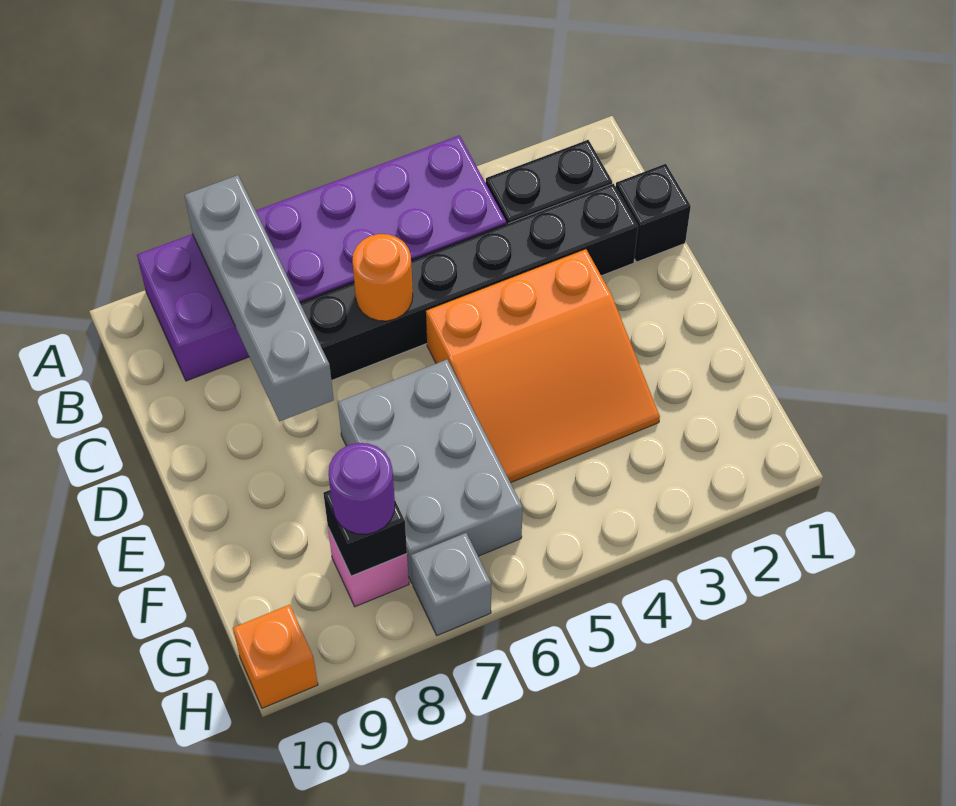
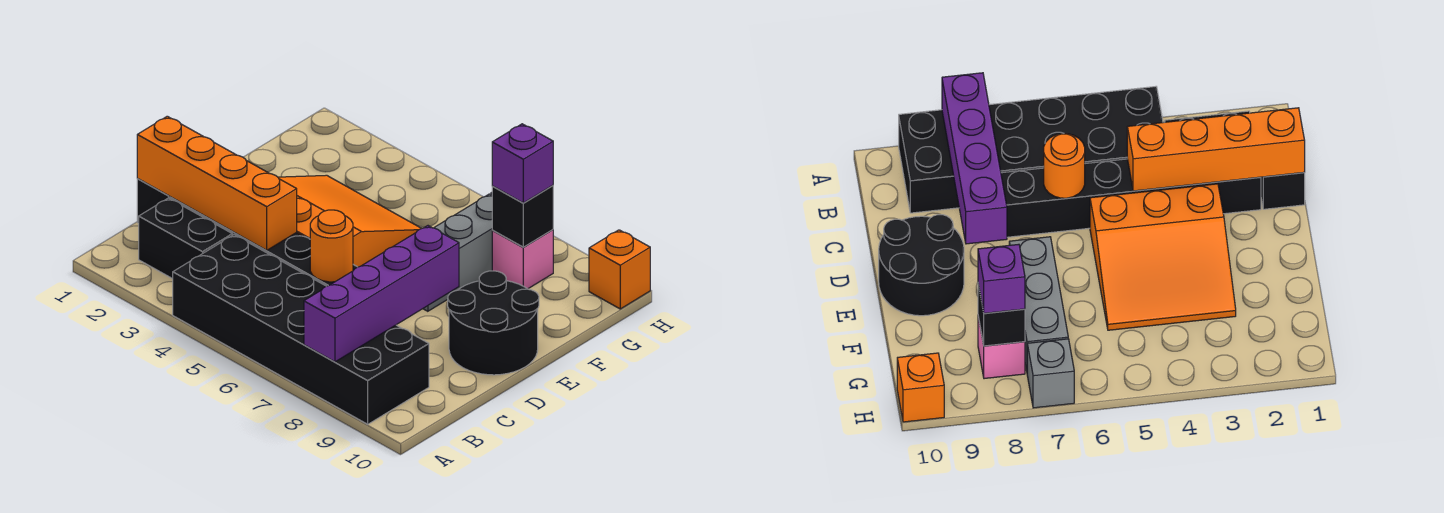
purple brick A4:B9 level 1 -> black brick A4:B9 level 1
grey brick A8:D8 level 2 -> purple brick A8:D8 level 2
none -> orange brick C1:C4 level 2
none -> black round brick D9:E10 level 1
grey brick E6:G7 level 1 -> grey brick E7:G7 level 1
purple round brick G8 level 3 -> purple brick G8 level 3

